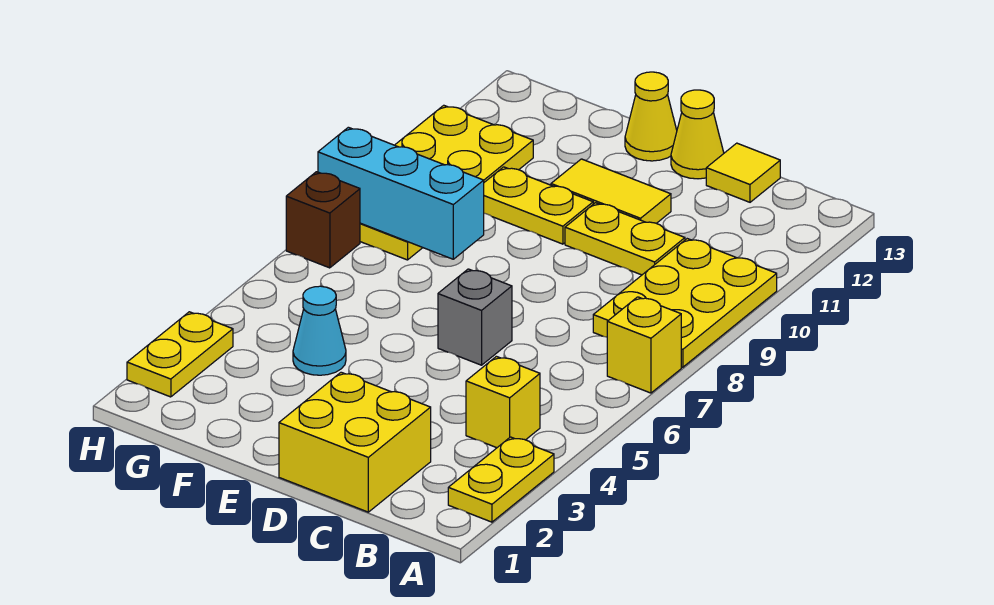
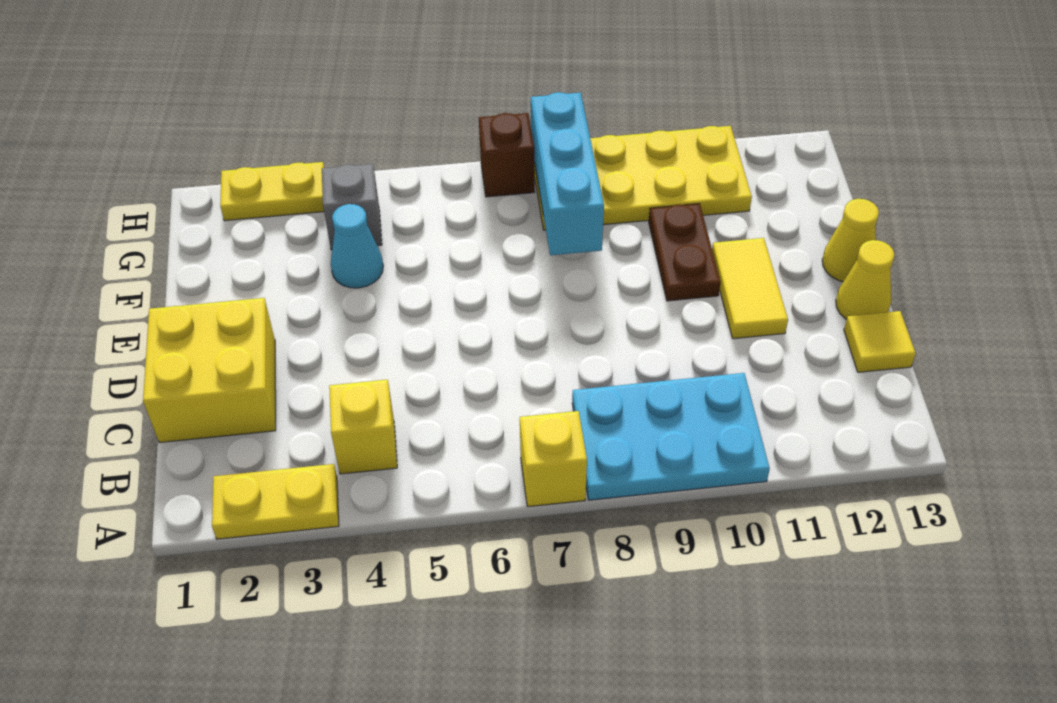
yellow plate A8:B10 level 1 -> cyan plate A8:B10 level 1
yellow plate C10:D10 level 1 -> none
grey brick D6 level 1 -> grey brick G4 level 1
yellow plate E10:F10 level 1 -> brown plate E10:F10 level 1

